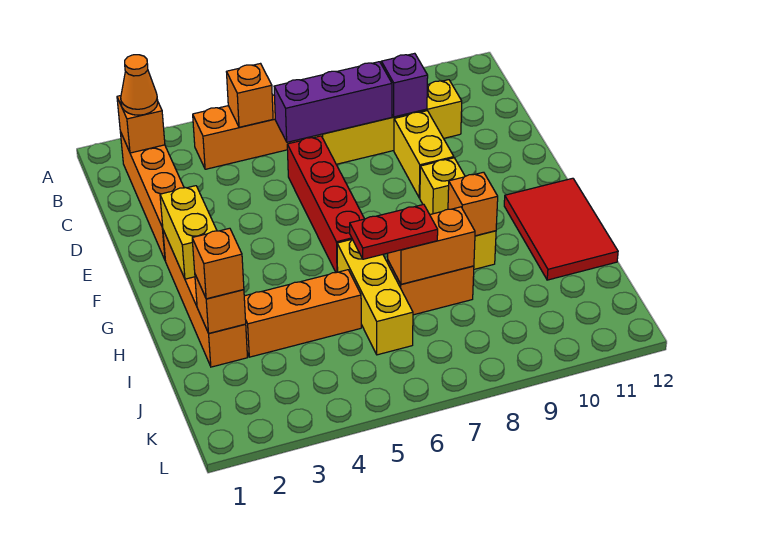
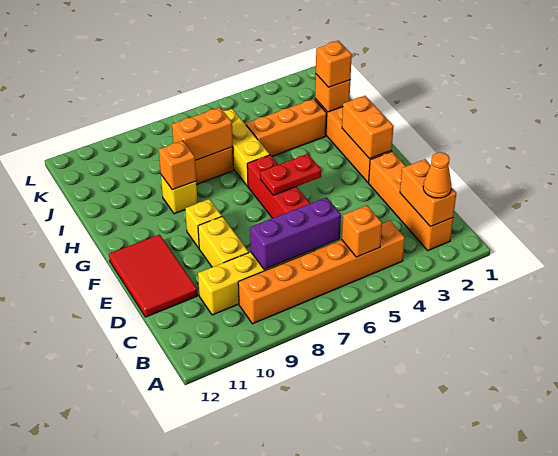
orange brick B2 level 2 -> orange brick B2:C2 level 2
purple brick C9 level 2 -> none
yellow brick F2:G2 level 2 -> orange brick F2:G2 level 2
red tile G11:I12 level 1 -> red tile D11:F12 level 1
red plate I6:I7 level 3 -> red plate F5:F6 level 2

